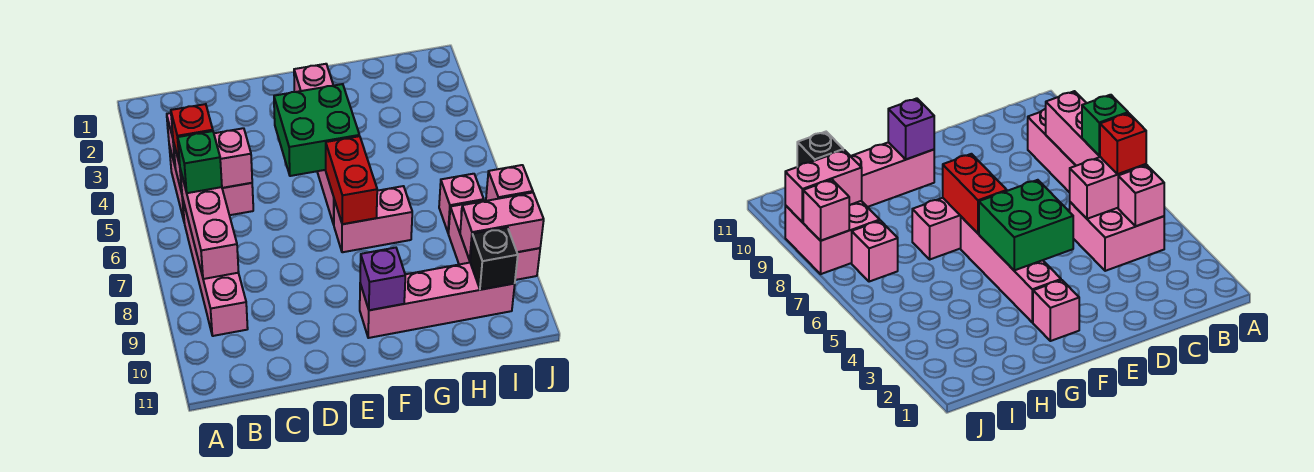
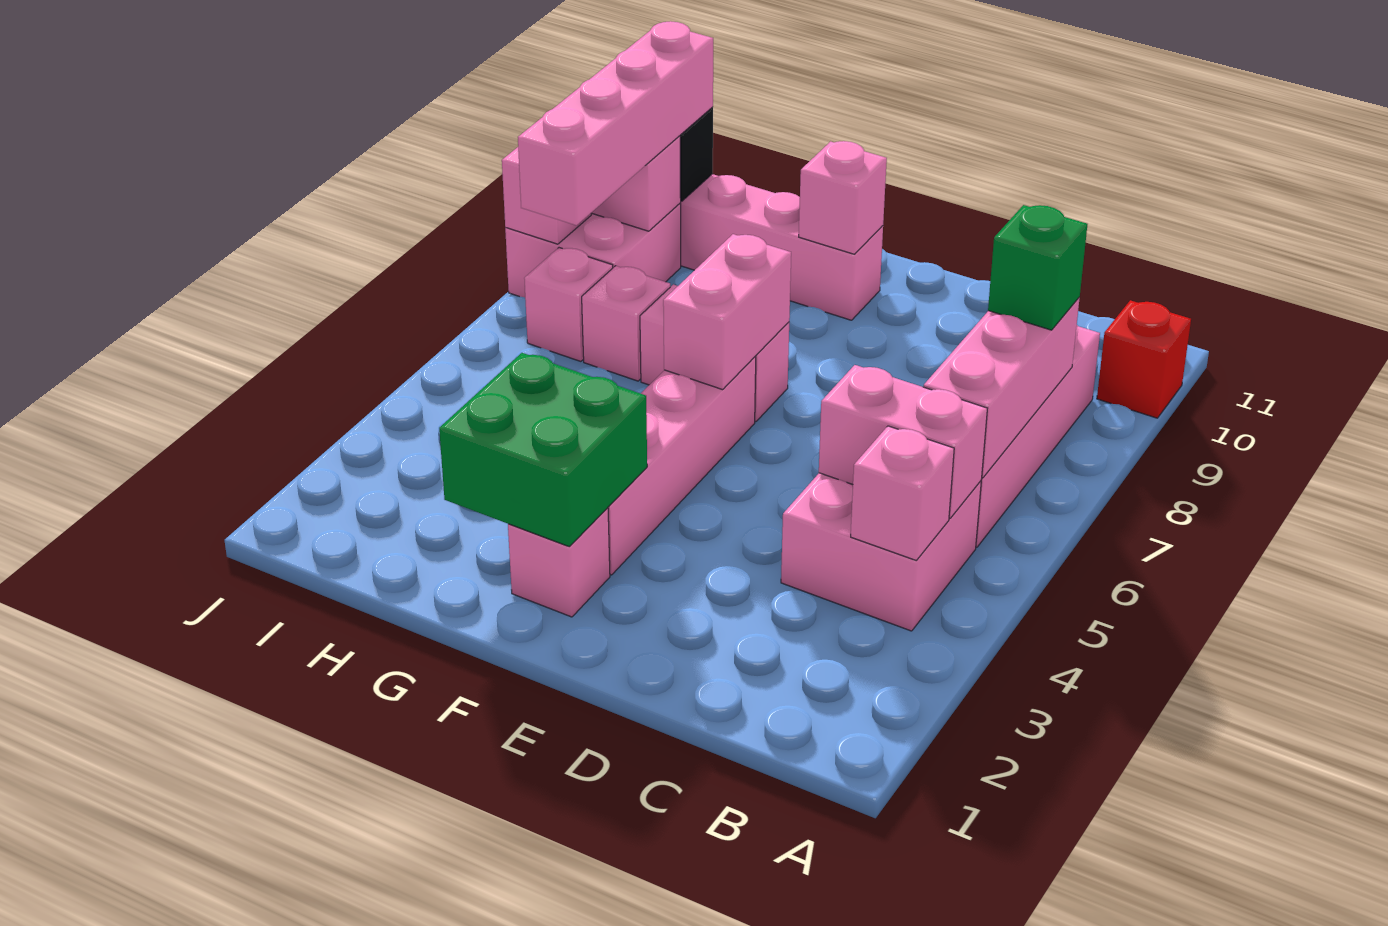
red brick B5 level 3 -> red brick A10 level 1
green brick B6 level 3 -> green brick B8 level 3
green brick E4:F5 level 2 -> green brick F2:G3 level 2
red brick F6:F7 level 2 -> pink brick F6:F7 level 2
purple brick F10 level 2 -> pink brick F10 level 2
none -> pink brick H7 level 1
none -> pink brick I7:I10 level 3

